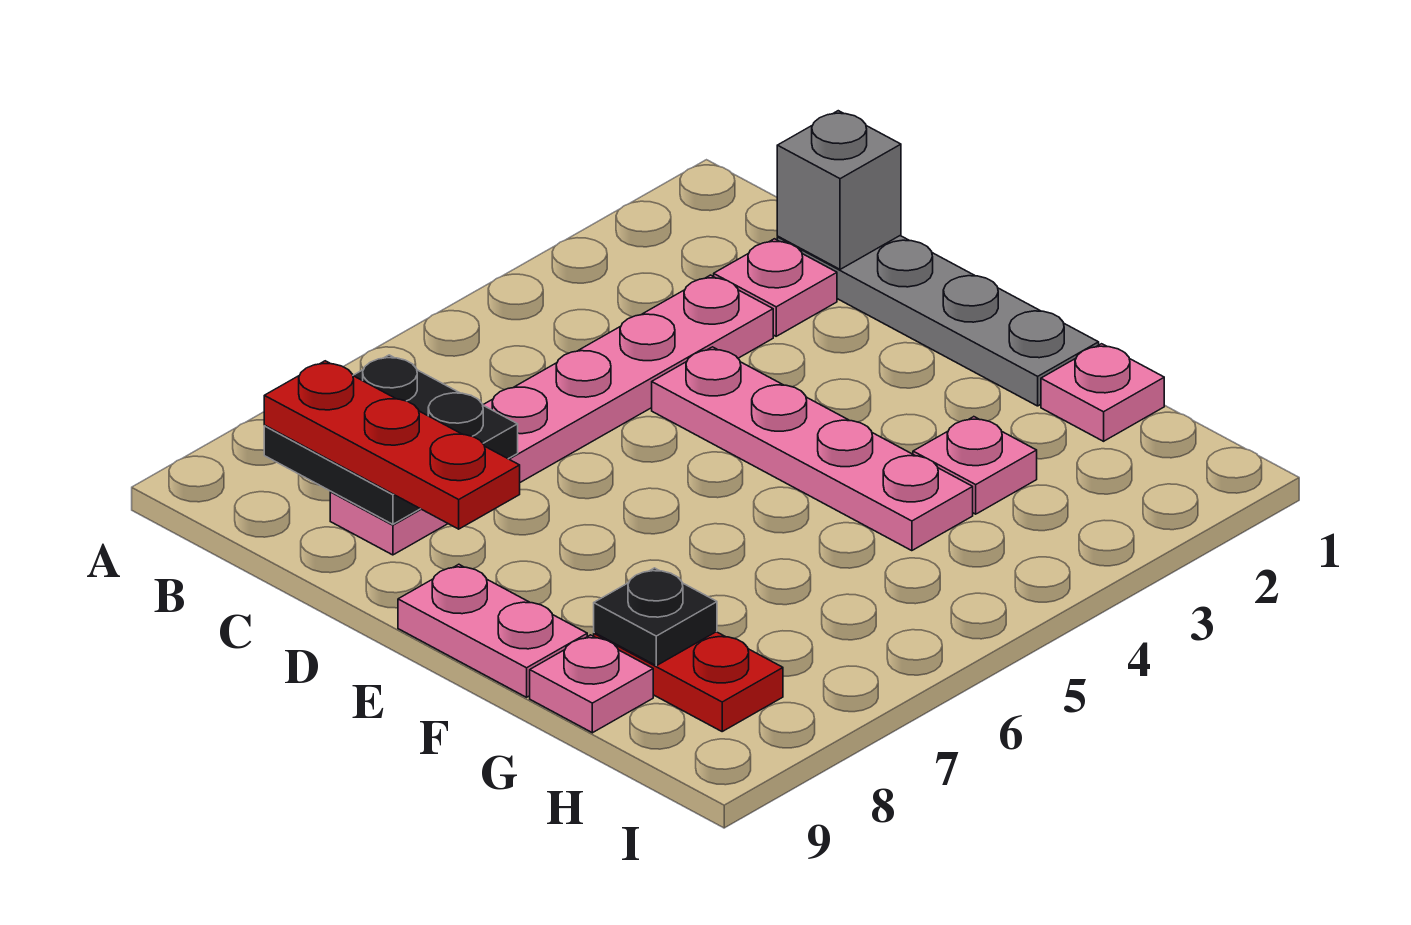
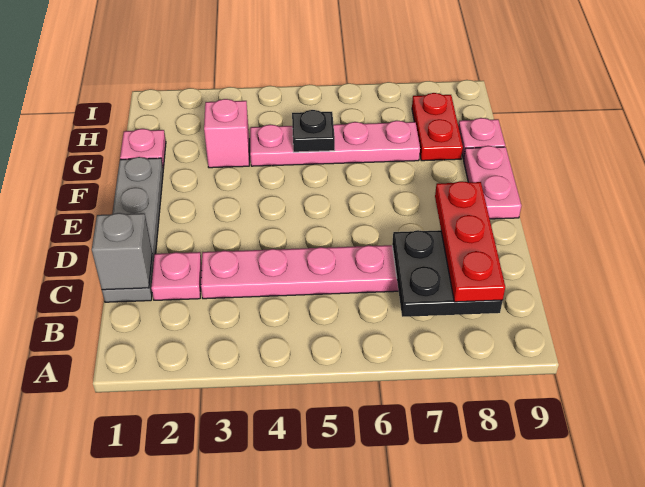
pink plate D4:G4 level 1 -> pink plate G4:G7 level 1
pink plate G3 level 1 -> pink brick G3 level 1
black plate G8 level 2 -> black plate G5 level 2

